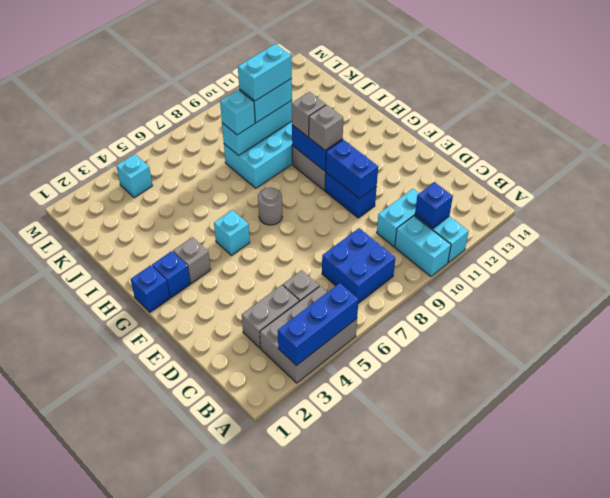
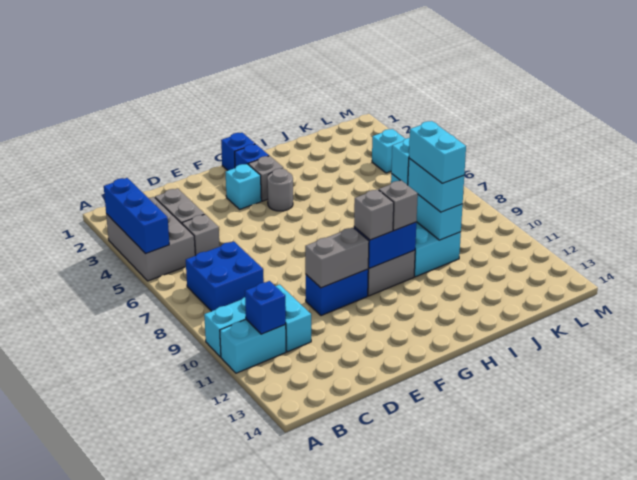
blue brick E10:F10 level 2 -> grey brick E10:F10 level 2
cyan brick G5 level 1 -> cyan brick F3 level 1
grey round brick G7 level 1 -> grey round brick G4 level 1

